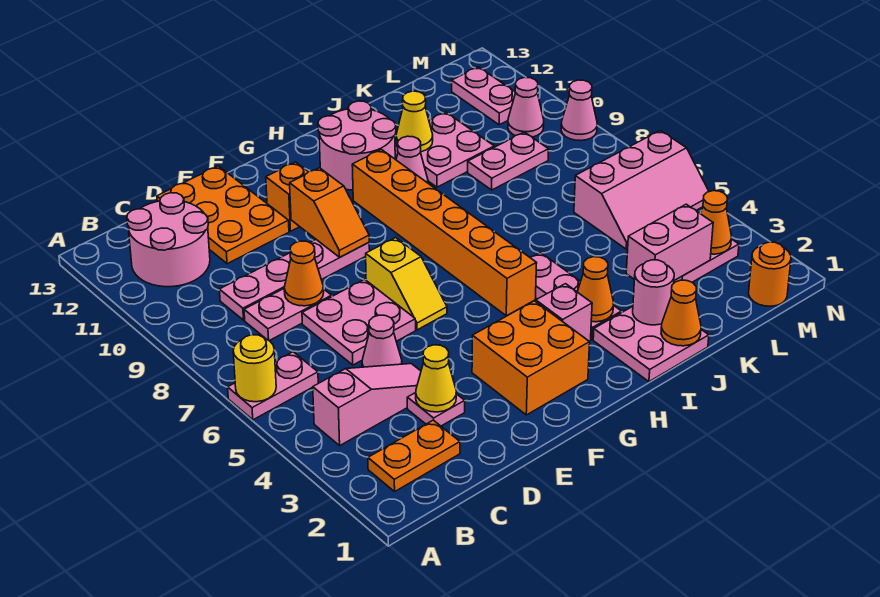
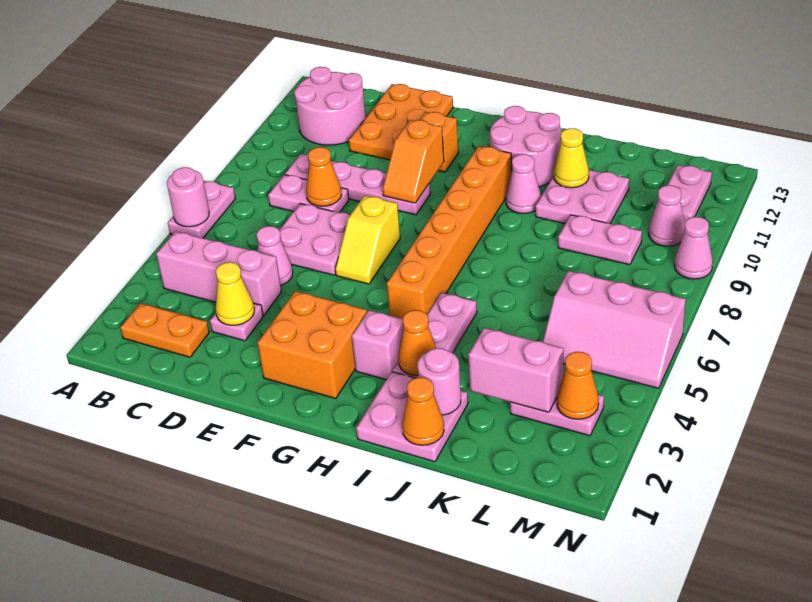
pink plate A6:B6 level 1 -> pink plate A6:A7 level 1
yellow round brick A6 level 2 -> pink round brick A6 level 2
pink slope B4:D4 level 1 top B -> pink brick B4:D4 level 1
orange round brick M1 level 1 -> none

